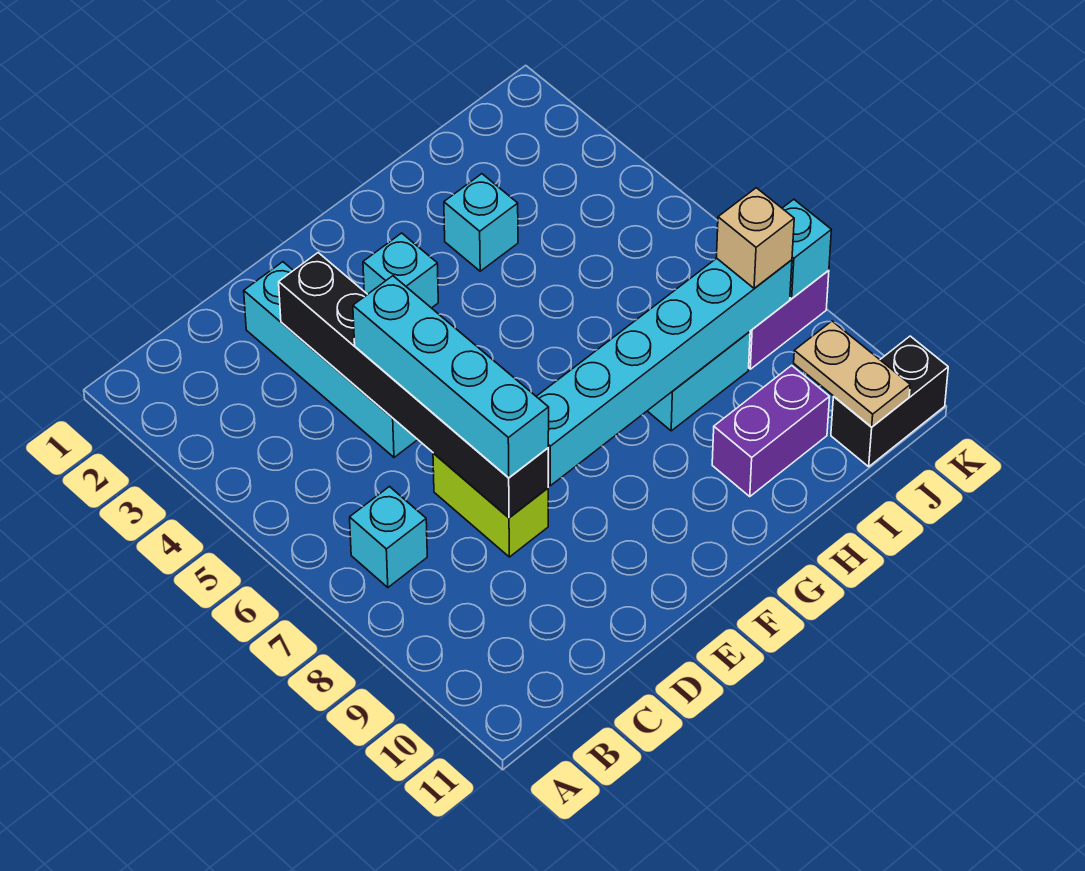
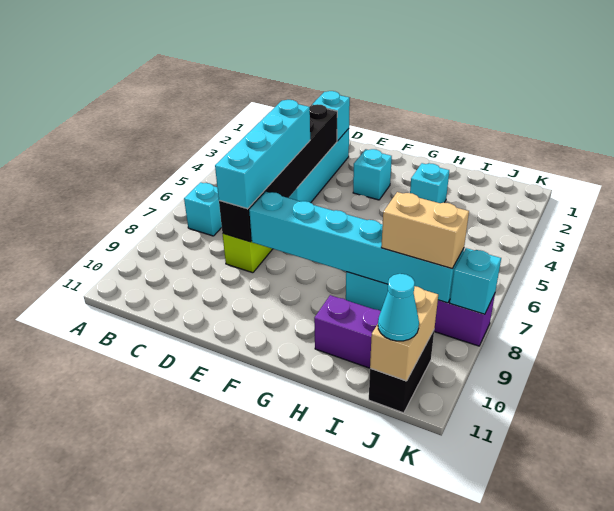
none -> cyan brick D2 level 2
tan brick J8 level 3 -> tan brick I8:J8 level 3
tan plate J10:J11 level 2 -> tan brick J10:J11 level 2
black brick J11:K11 level 1 -> black brick J10:J11 level 1
none -> cyan cone J11 level 3

